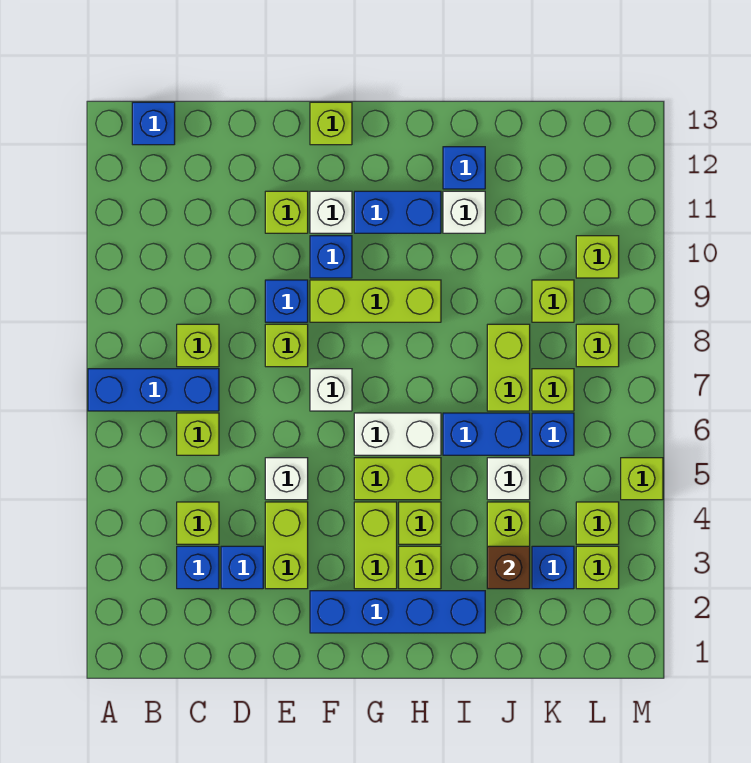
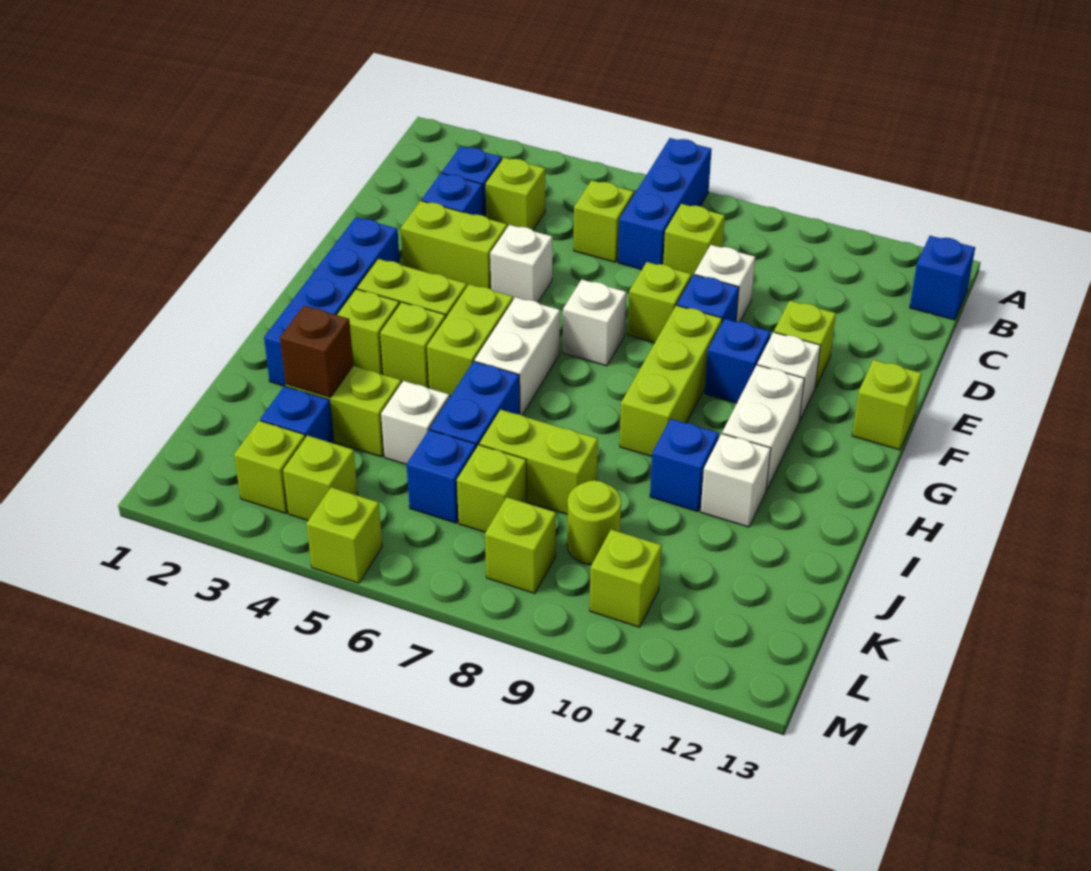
none -> white brick D9 level 1
blue brick G11:H11 level 1 -> white brick G11:H11 level 1
blue brick I12 level 1 -> blue brick I10 level 1
lime brick K9 level 1 -> lime round brick K9 level 1

